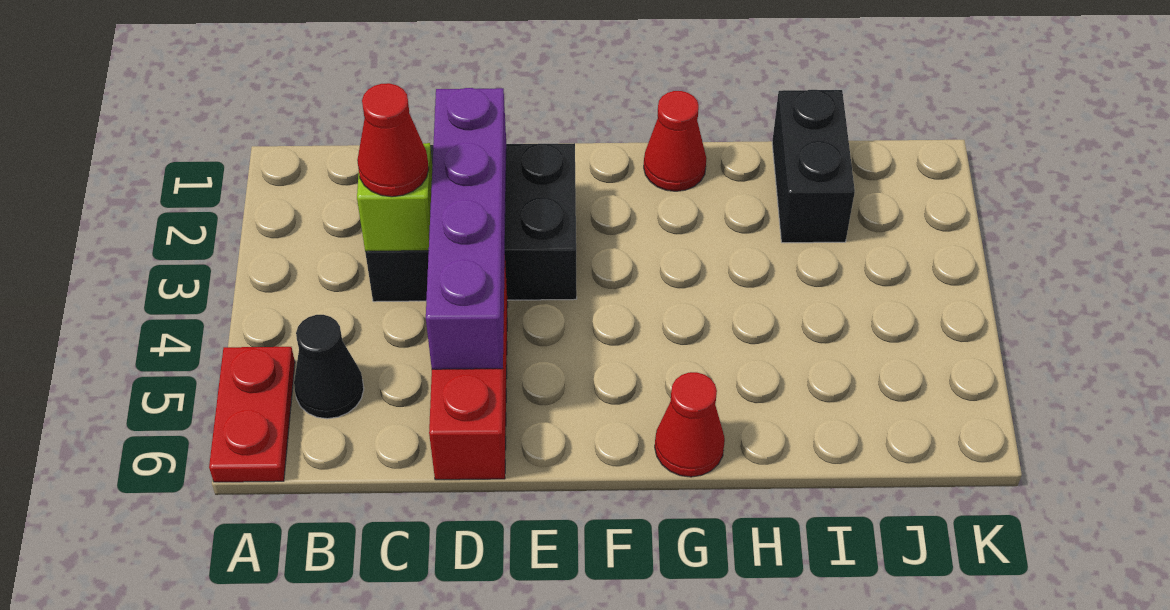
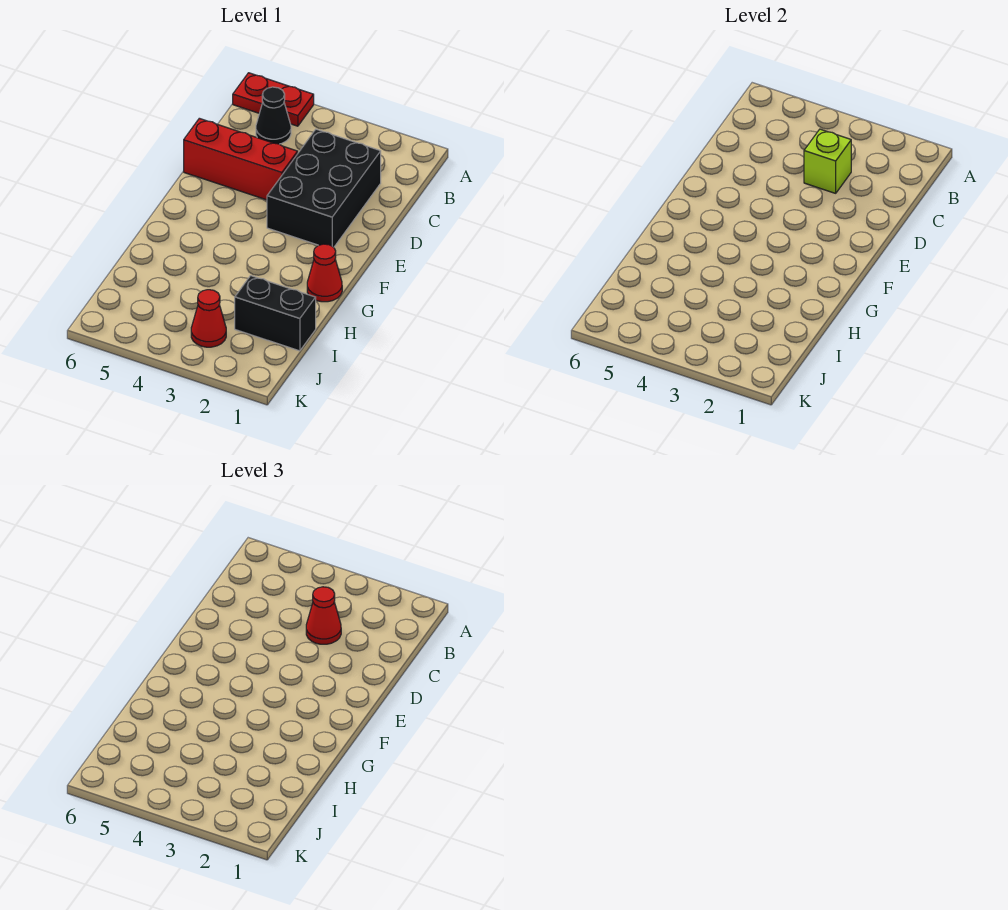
purple brick D2:D5 level 2 -> none
red cone G6 level 1 -> red cone J3 level 1

